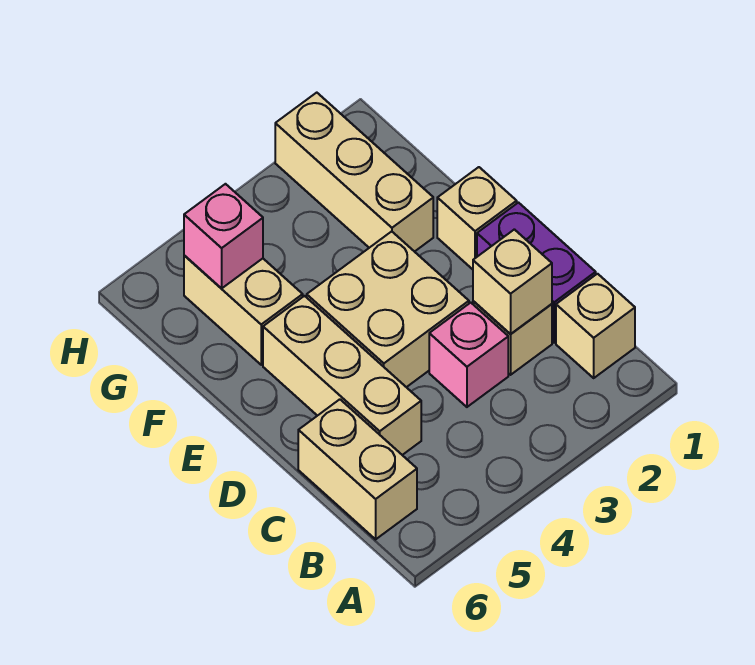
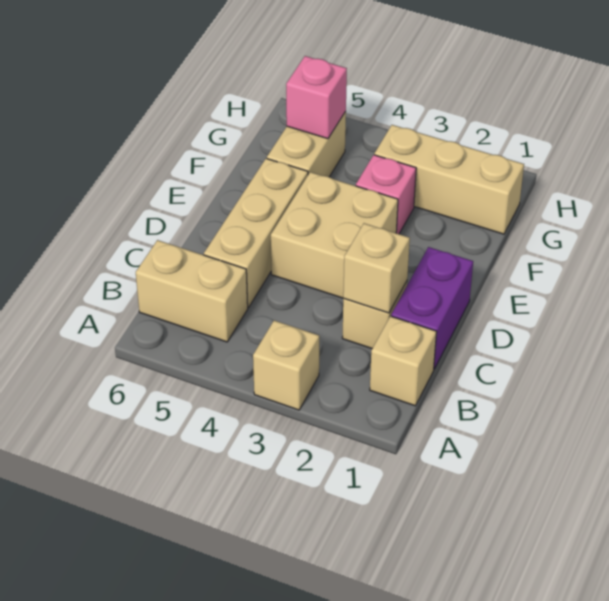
tan brick B6:C6 level 1 -> tan brick B5:B6 level 1
pink brick C3 level 1 -> pink brick F3 level 1
tan brick E1 level 1 -> tan brick A3 level 1
tan brick F2:H2 level 1 -> tan brick G1:G3 level 1

